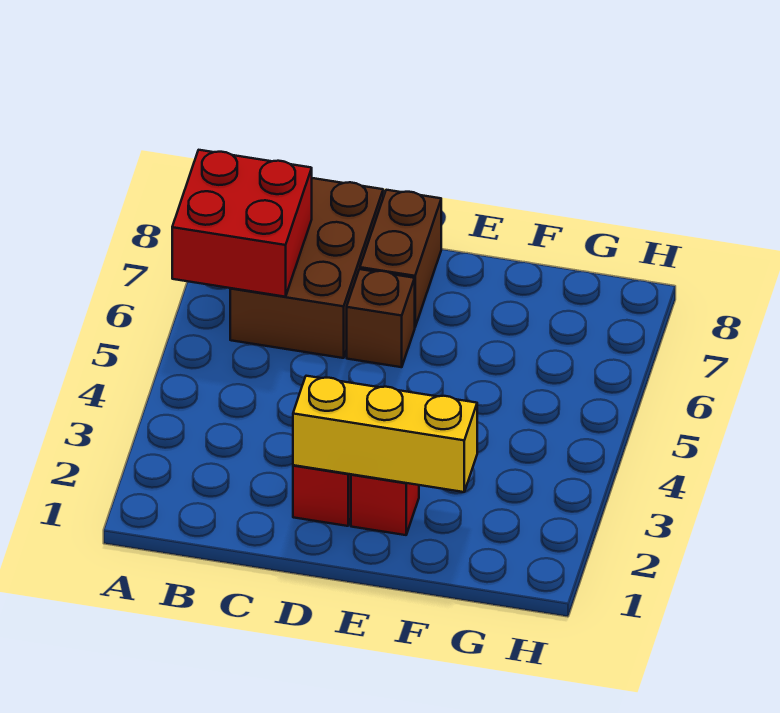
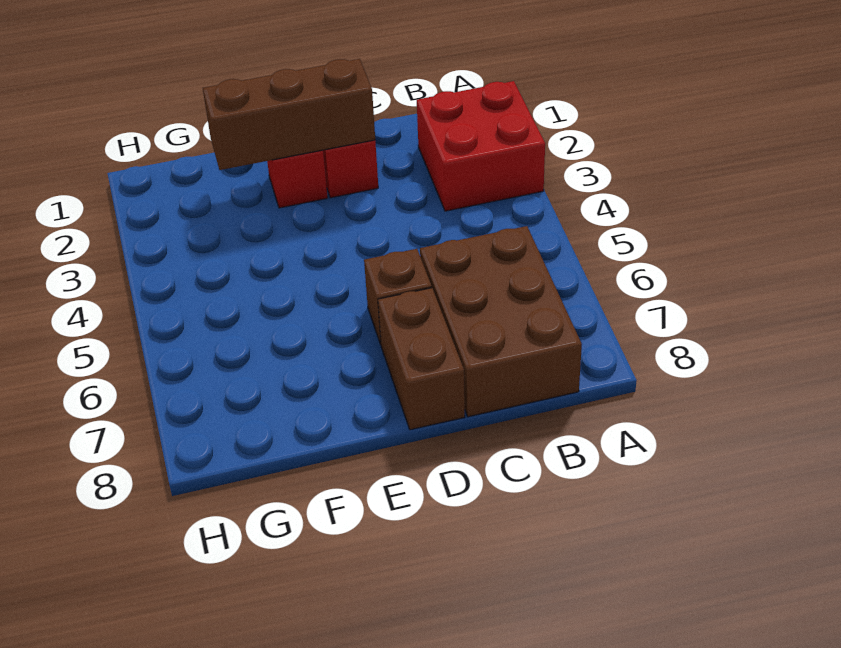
red brick A6:B7 level 2 -> red brick A2:B3 level 1
yellow brick D2:F2 level 2 -> brown brick D2:F2 level 2

